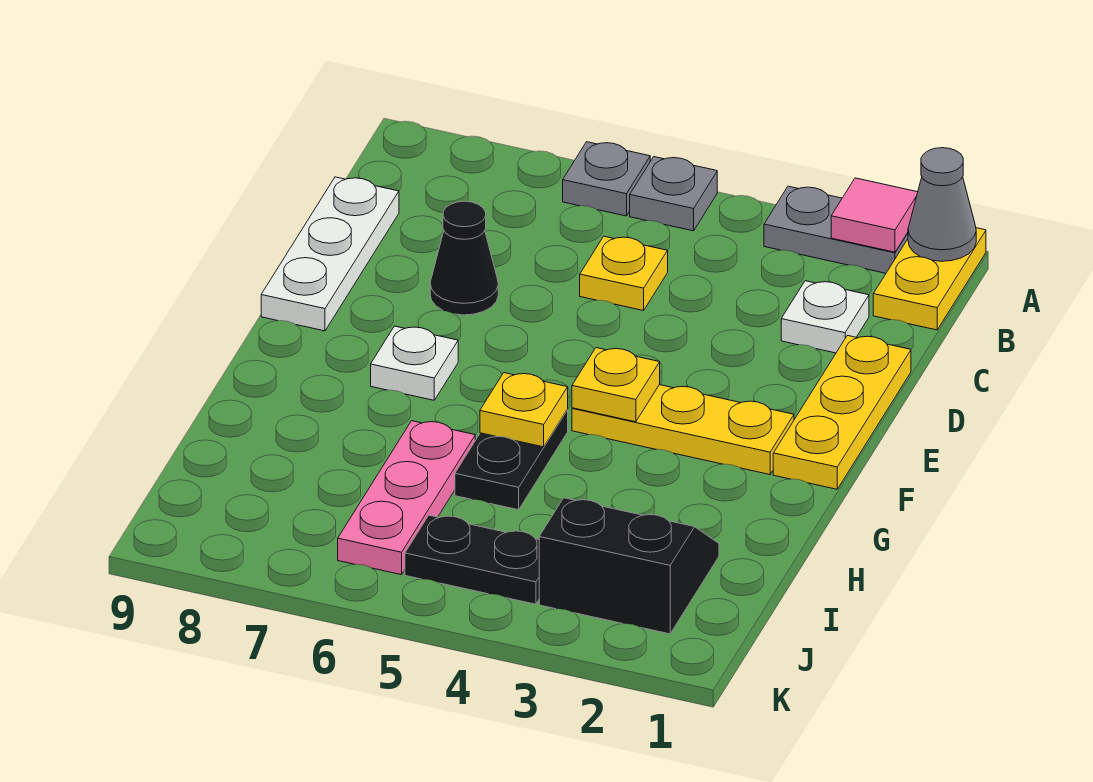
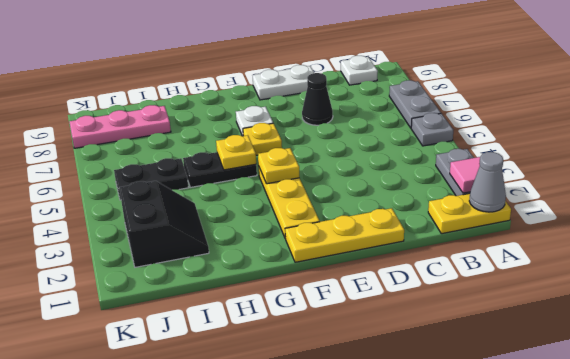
grey plate A6 level 1 -> grey plate A6:A7 level 1
white plate C2 level 1 -> white plate B9 level 1
yellow plate C5 level 1 -> yellow plate F6 level 1
white plate C9:E9 level 1 -> white plate D9:E9 level 1
pink plate H6:J6 level 1 -> pink plate I8:K8 level 1
black plate J4:J5 level 1 -> black plate I5:J5 level 1

